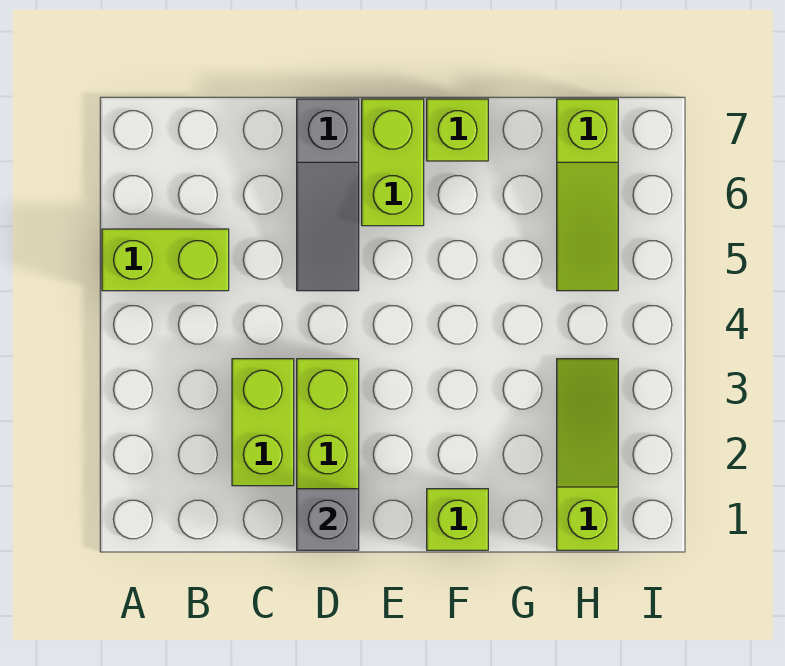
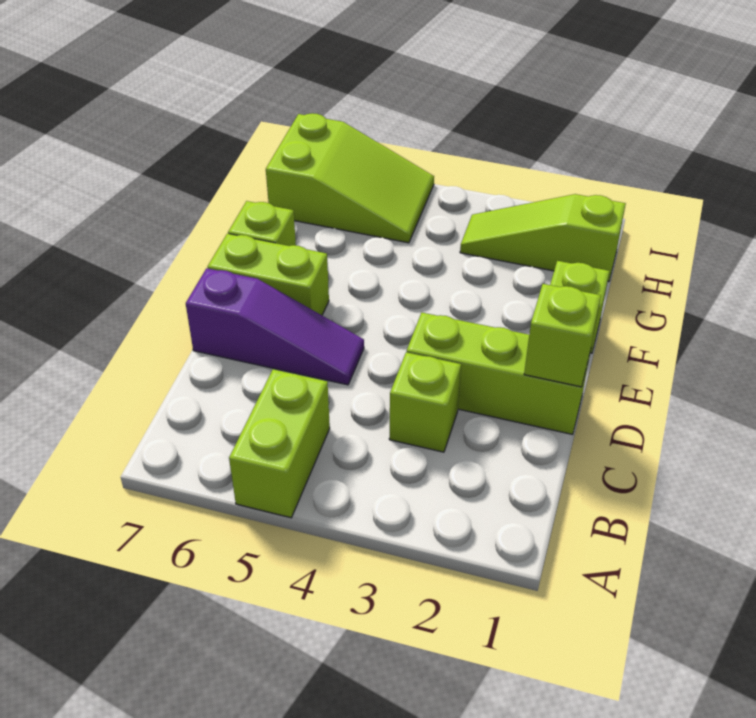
lime brick C2:C3 level 1 -> lime brick C3 level 1
grey brick D1 level 2 -> lime brick D1 level 2
grey slope D5:D7 level 1 top 7 -> purple slope D5:D7 level 1 top 7
lime slope H5:H7 level 1 top 7 -> lime slope H5:I7 level 1 top 7

